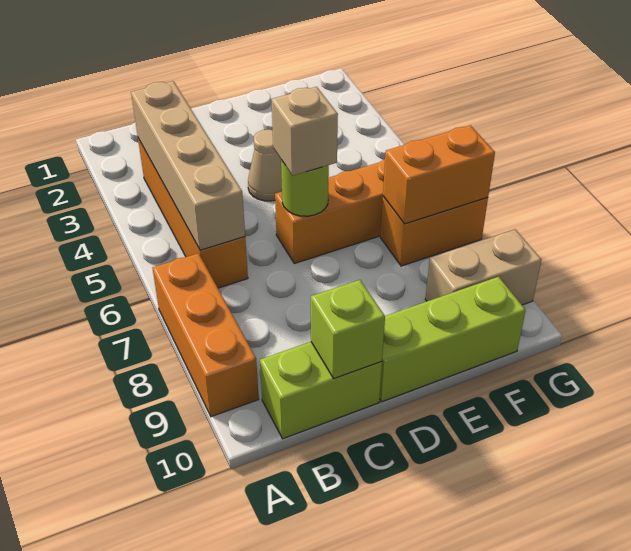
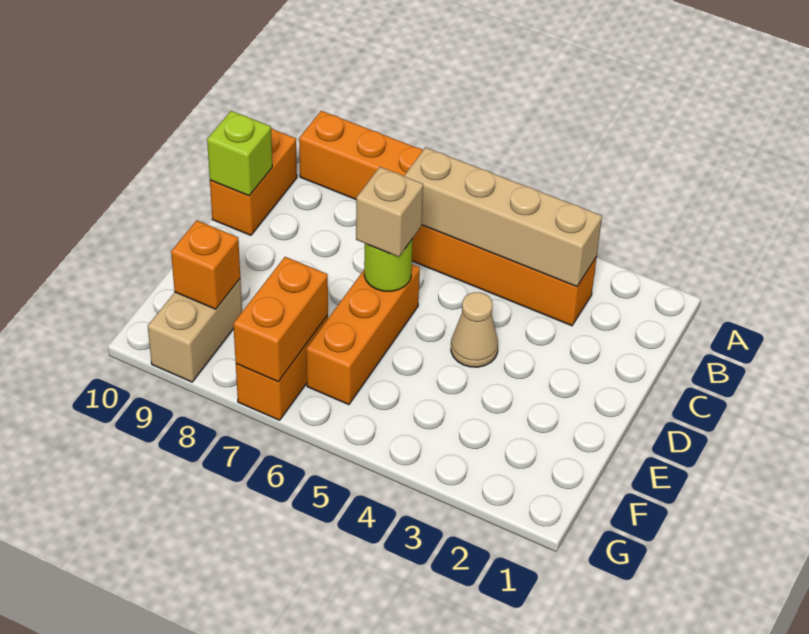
lime brick B10:C10 level 1 -> orange brick B10:C10 level 1
lime brick D10:F10 level 1 -> none
none -> orange brick F9 level 2

